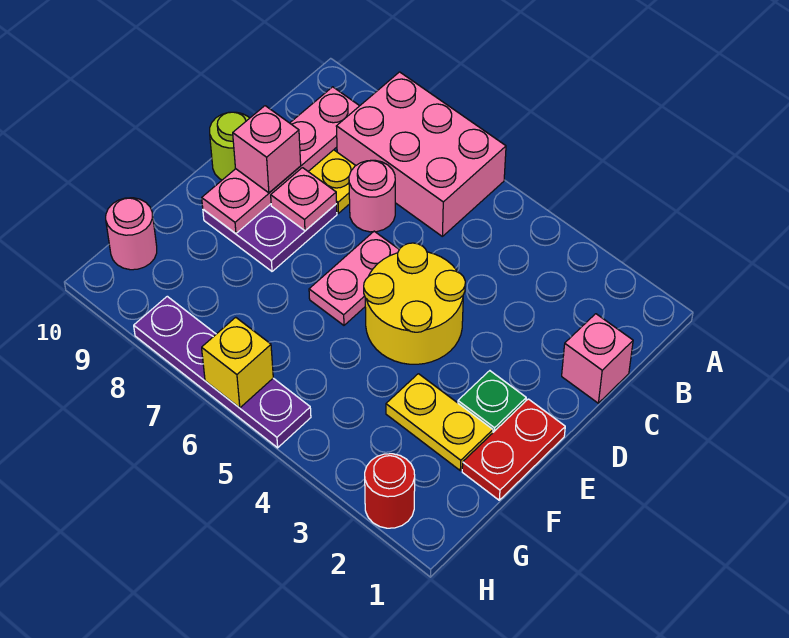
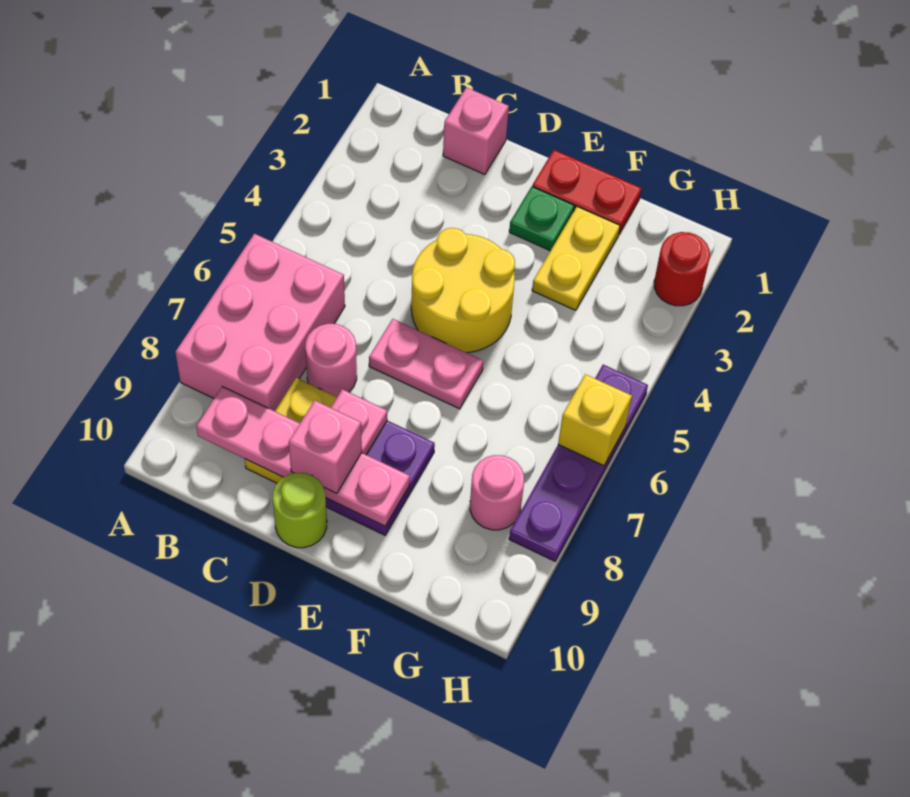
pink round brick G10 level 1 -> pink round brick G8 level 1

